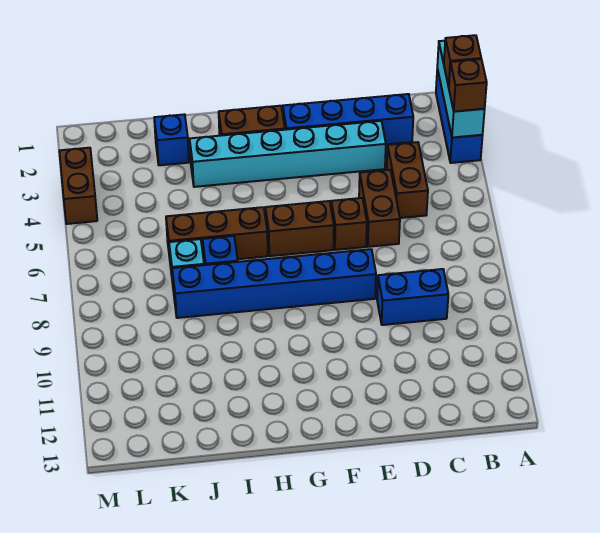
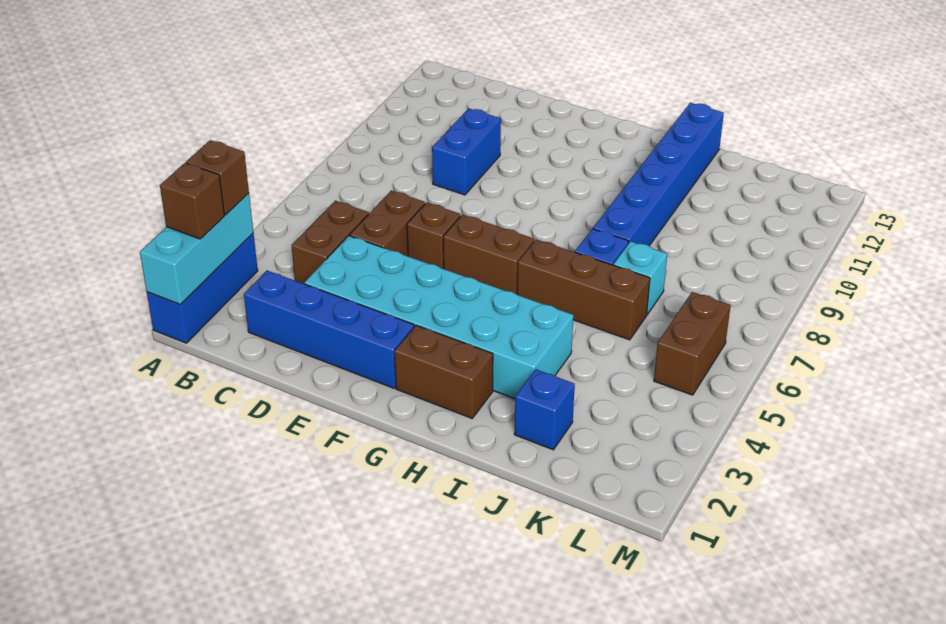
blue brick C9:D9 level 1 -> blue brick D9:D10 level 1
cyan brick D3:I3 level 1 -> cyan brick D3:I4 level 1
blue brick E8:J8 level 1 -> blue brick I8:I13 level 1
brown brick M3:M4 level 1 -> brown brick L5:L6 level 1

